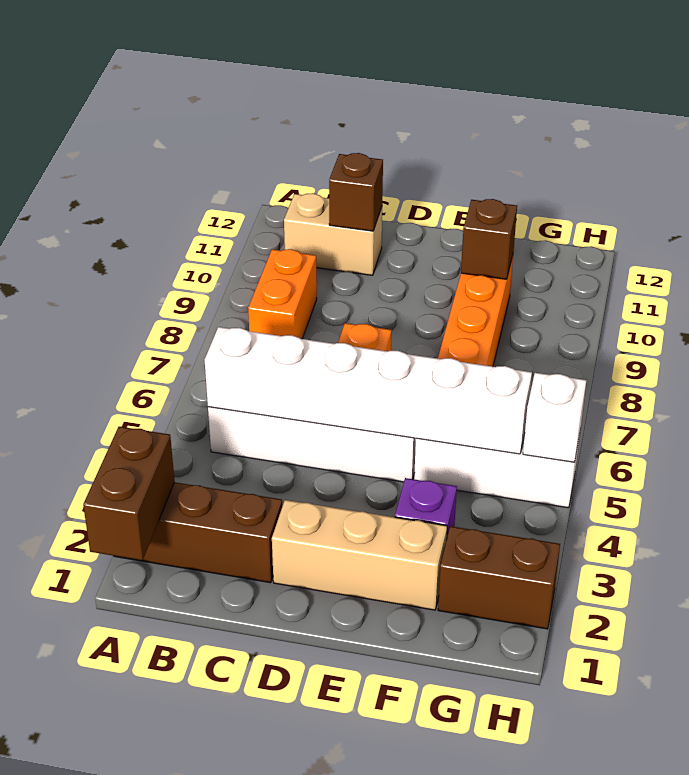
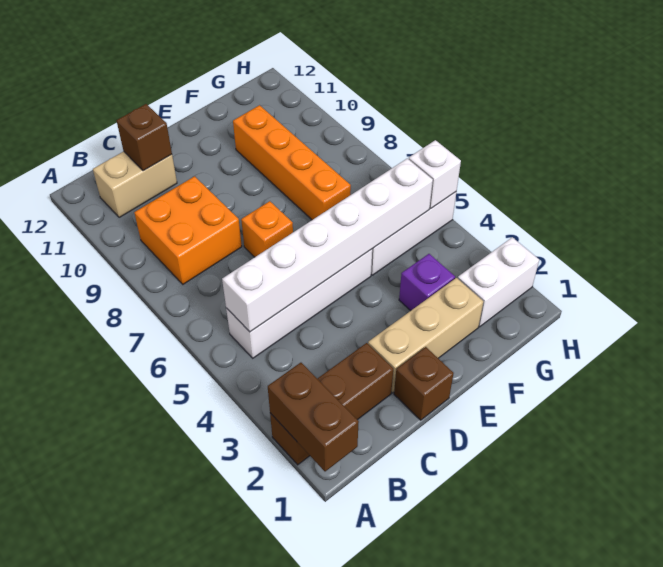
orange brick B8:B9 level 1 -> orange brick B8:C9 level 1
brown brick F10 level 2 -> brown brick D1 level 1
brown brick G2:H2 level 1 -> white brick G2:H2 level 1

